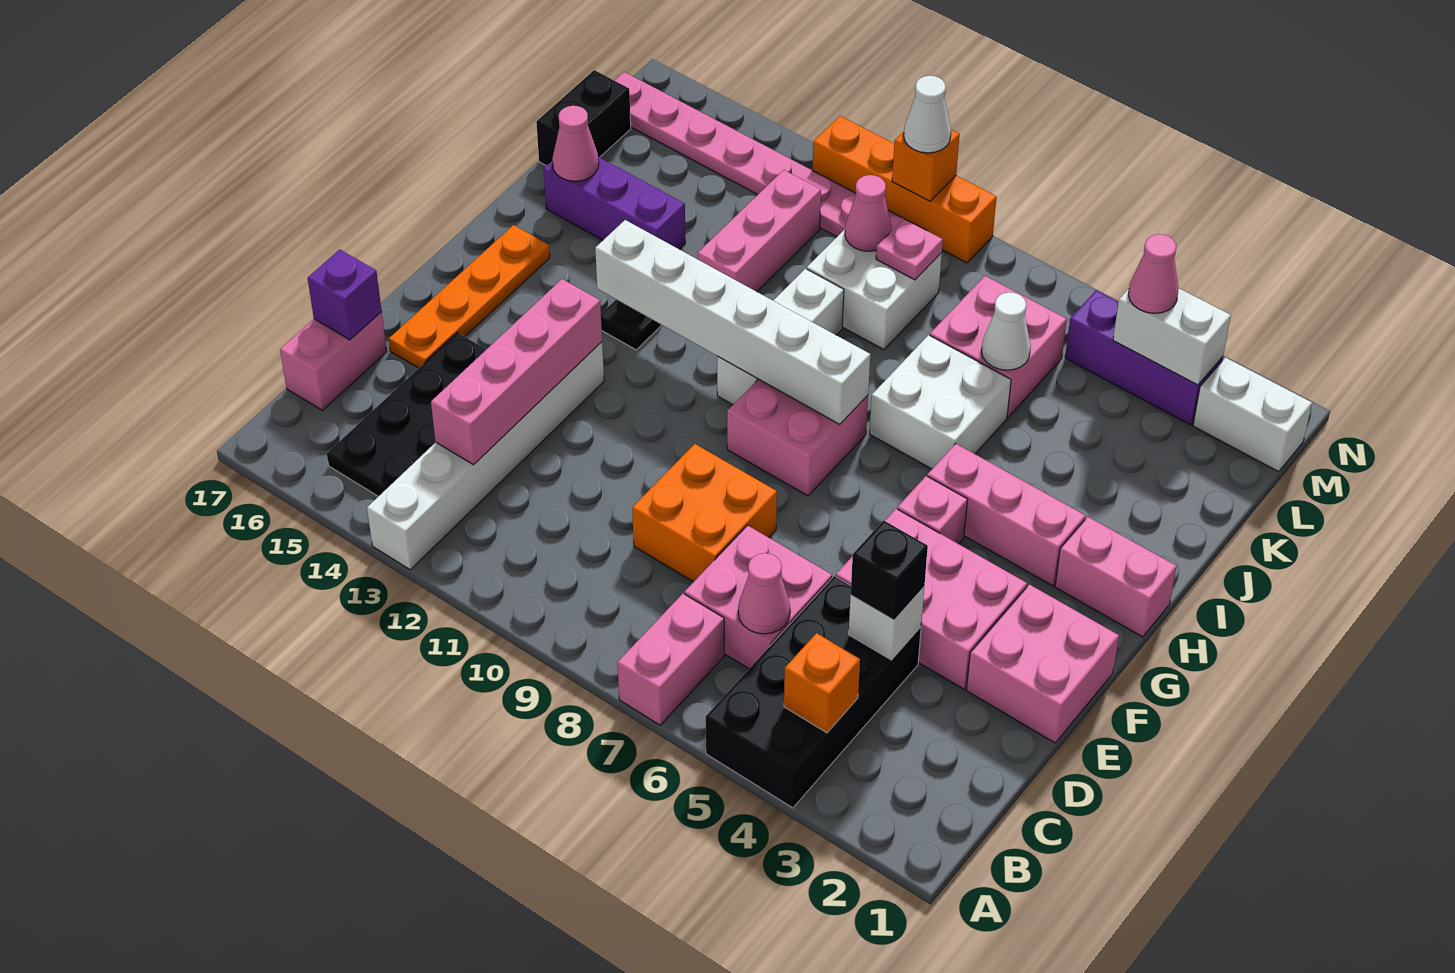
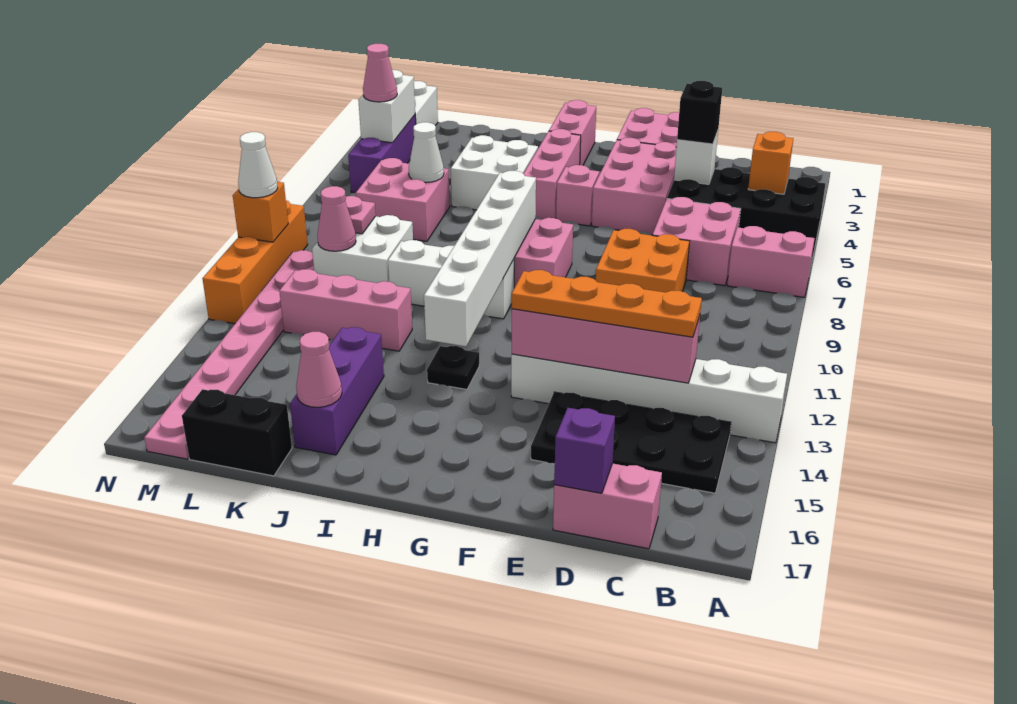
pink cone C6 level 2 -> none
orange plate E16:H16 level 1 -> orange plate C13:F13 level 3
white brick I6:J7 level 1 -> white brick I4:J5 level 1

